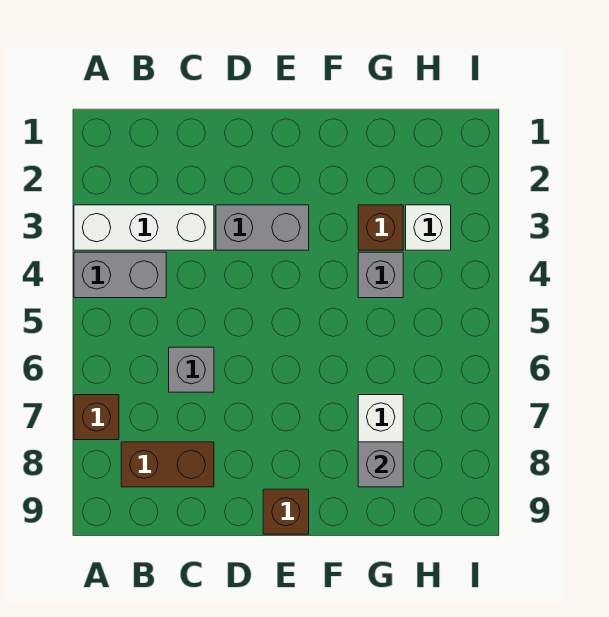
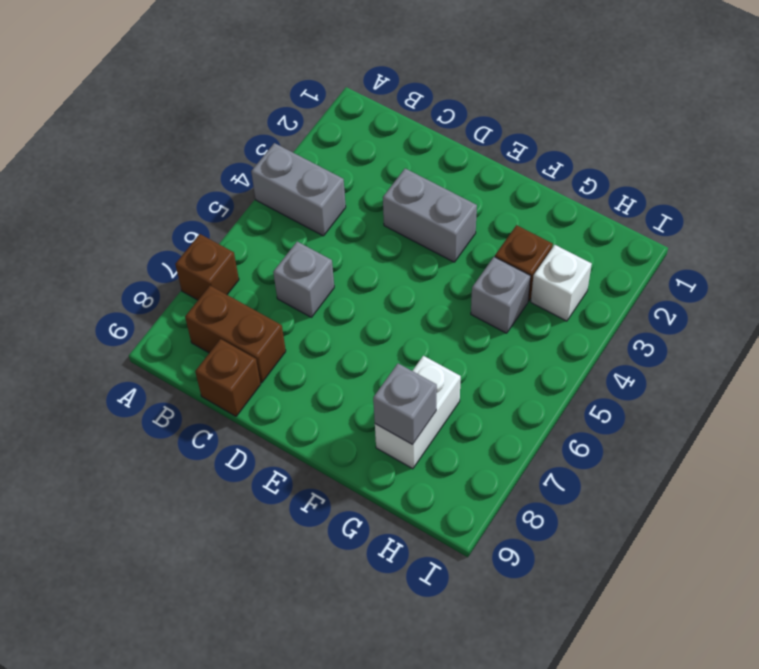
white brick A3:C3 level 1 -> none
brown brick E9 level 1 -> brown brick C9 level 1

